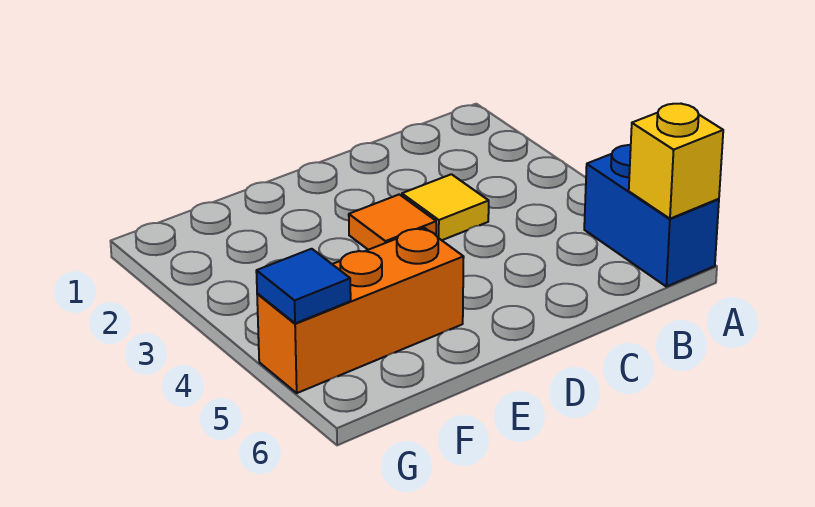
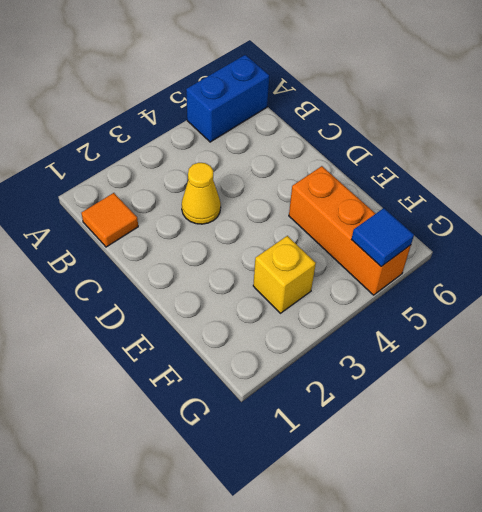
yellow brick A6 level 2 -> yellow brick F3 level 1
yellow tile C3 level 1 -> yellow cone C3 level 1
orange tile D3 level 1 -> orange tile B1 level 1

